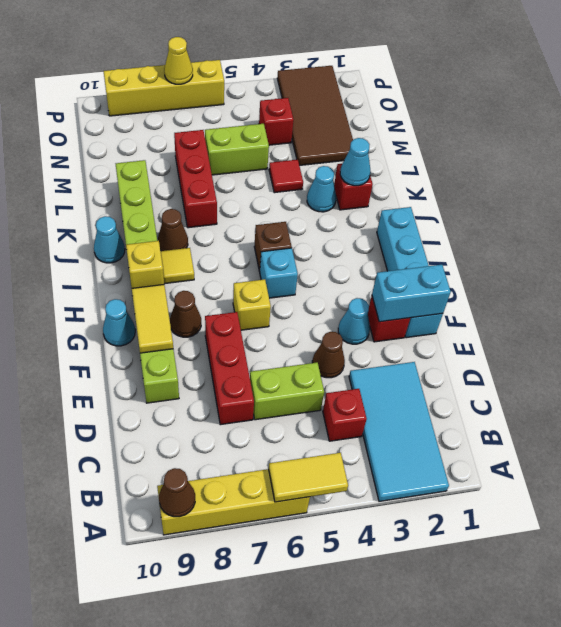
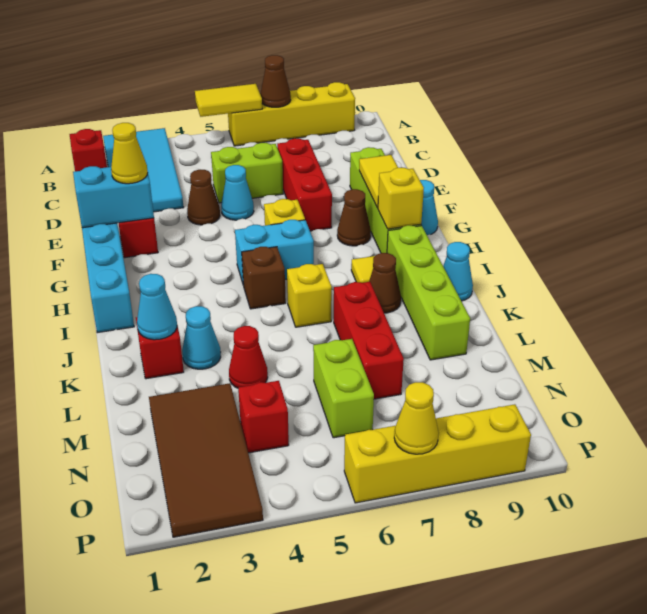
brown cone A9 level 2 -> brown cone A7 level 2
red brick C4 level 1 -> red brick B1 level 1
none -> yellow cone F2 level 3
cyan cone F3 level 1 -> cyan cone E5 level 1
cyan brick H5 level 1 -> cyan brick H5:H6 level 1
none -> yellow brick J6 level 1
red tile L4 level 1 -> red cone L4 level 1
lime brick M5:M6 level 1 -> lime brick M6:N6 level 1

